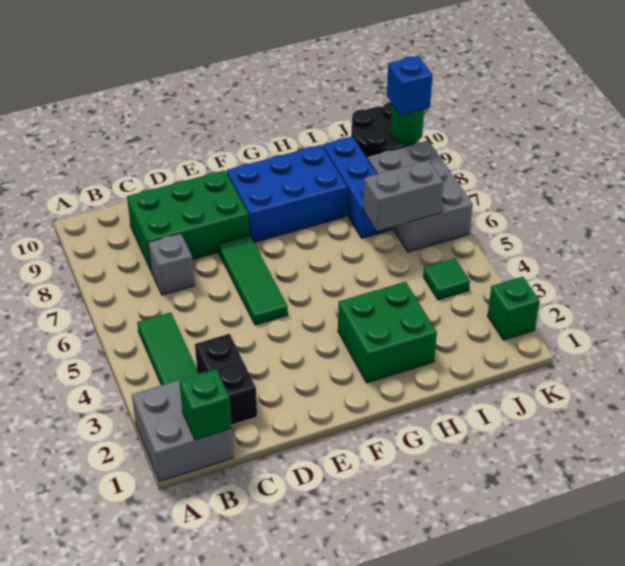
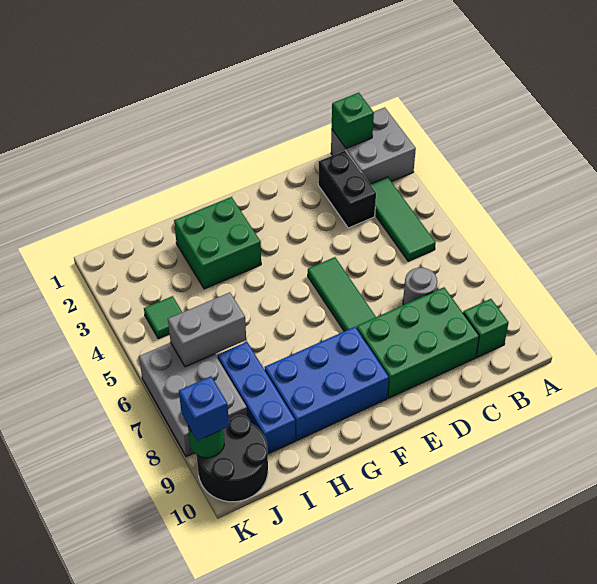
grey brick C7 level 1 -> grey round brick C7 level 1
green brick K2 level 1 -> green brick B9 level 1

